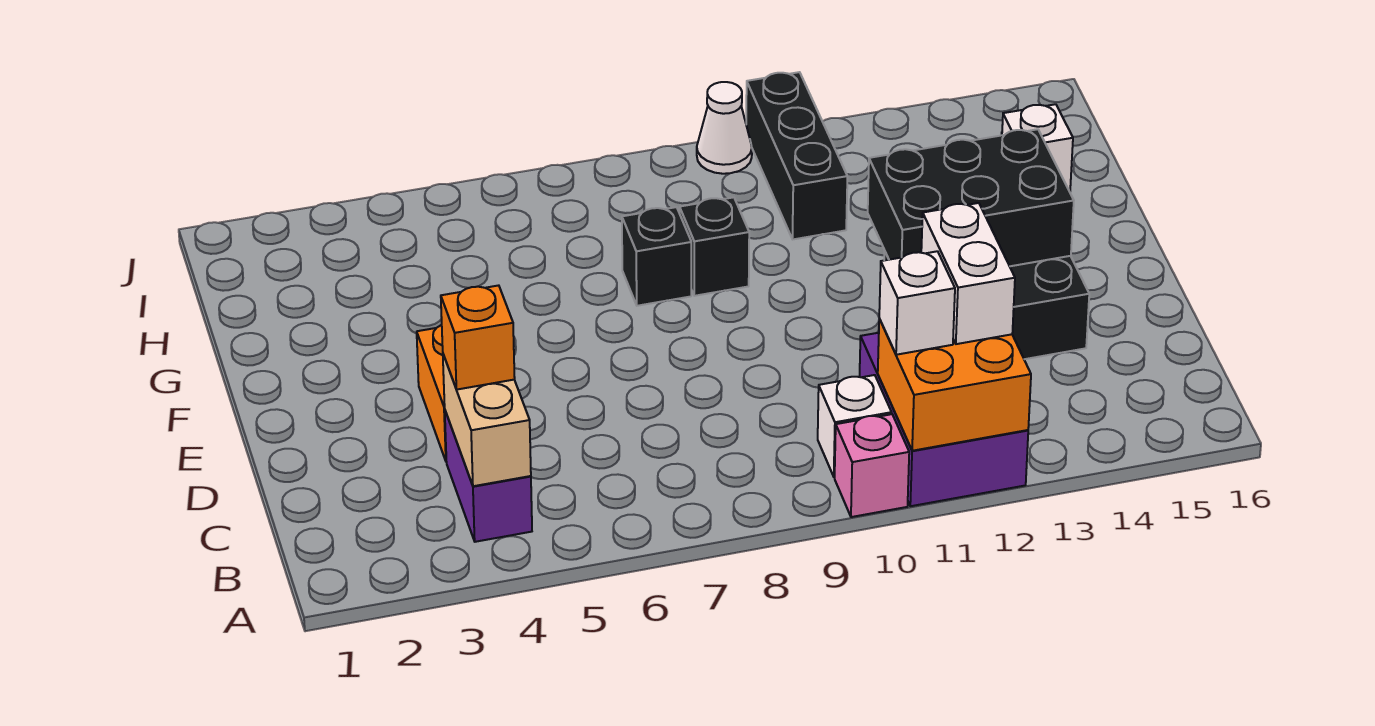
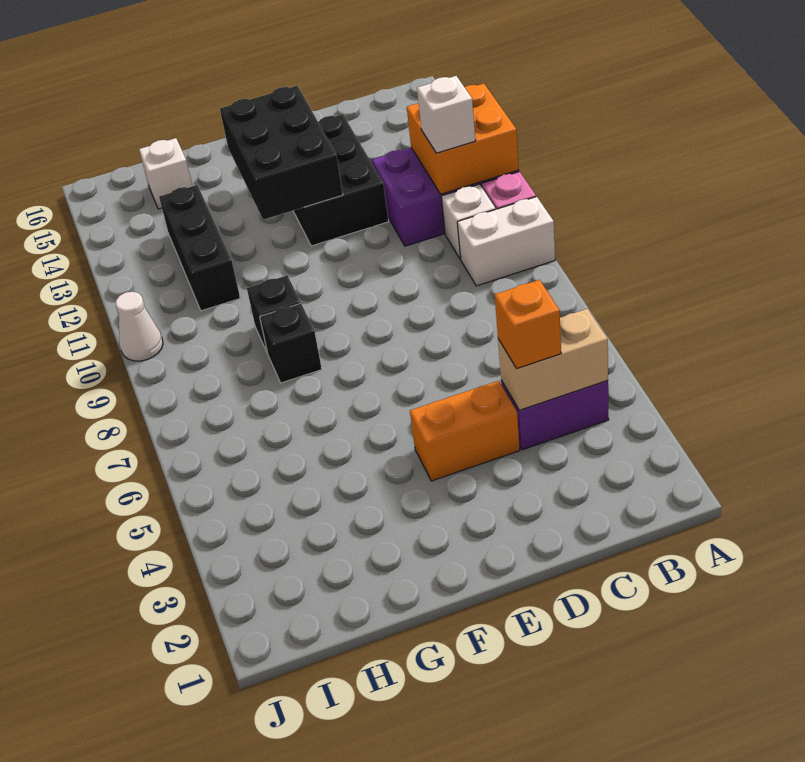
white brick B12:C12 level 3 -> white brick A9:B9 level 1
black brick H11:J11 level 1 -> black brick H11:H13 level 1

